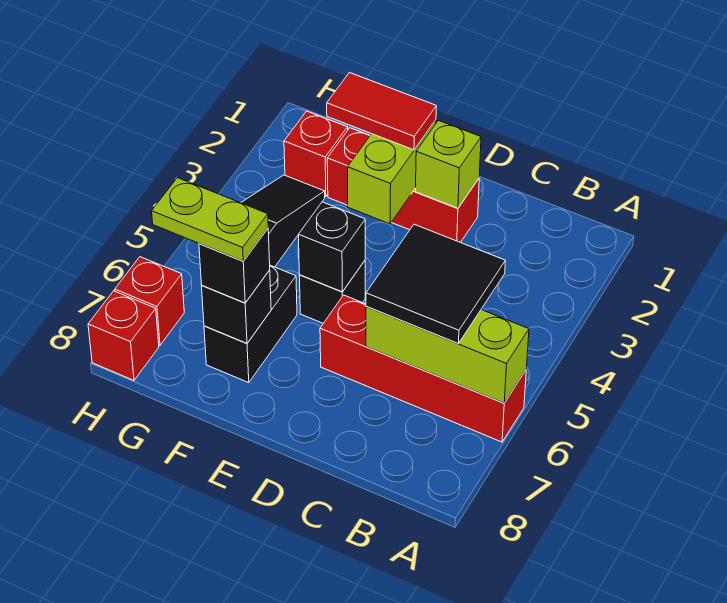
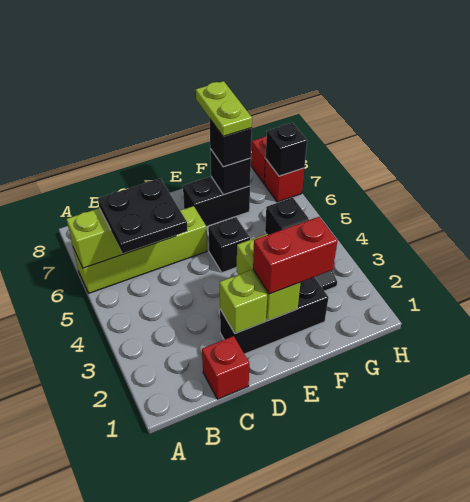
red brick A6:D6 level 1 -> lime brick A6:D6 level 1
black tile B5:C6 level 3 -> black plate B5:C6 level 3
red brick D2:F2 level 1 -> black brick D2:F2 level 1
red tile E2:F2 level 3 -> red brick E2:F2 level 3
black brick E5 level 2 -> black brick H7 level 2
black brick F6:F7 level 1 -> black brick E7:F7 level 1
lime plate F7:G7 level 4 -> lime plate F7:F8 level 4
red brick G2 level 1 -> red brick C1 level 1

